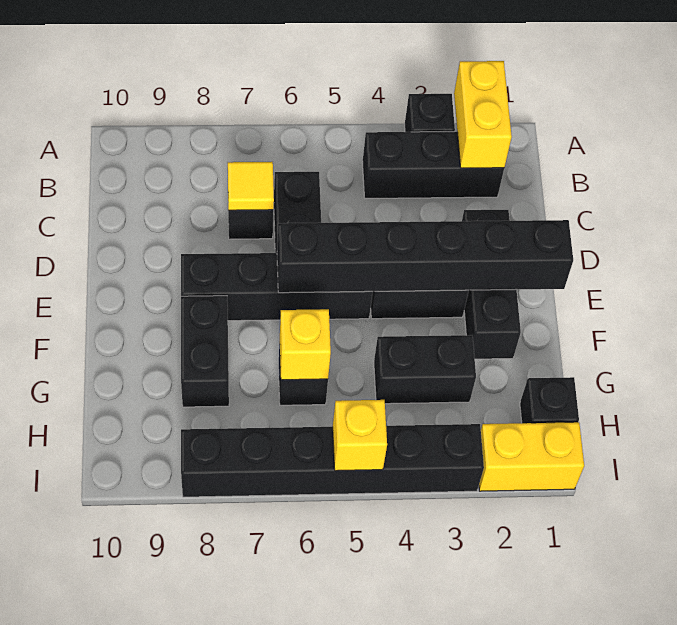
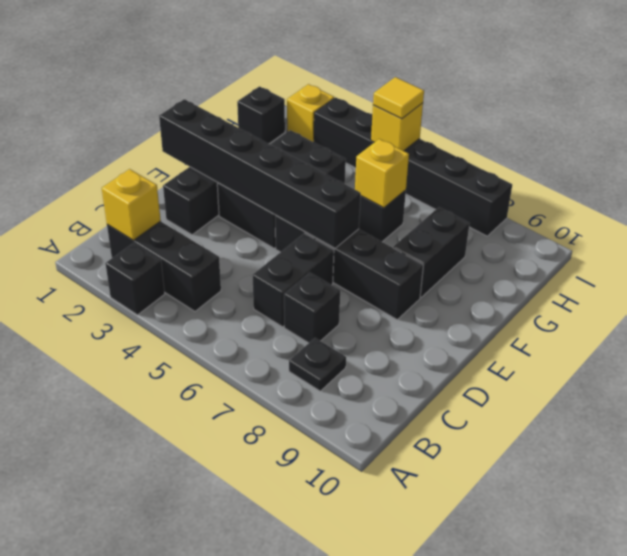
yellow brick A2:B2 level 2 -> yellow brick B2 level 2
none -> black plate B8 level 1
yellow tile C7 level 2 -> yellow tile I5 level 3
yellow brick I1:I2 level 1 -> yellow brick I2 level 1

